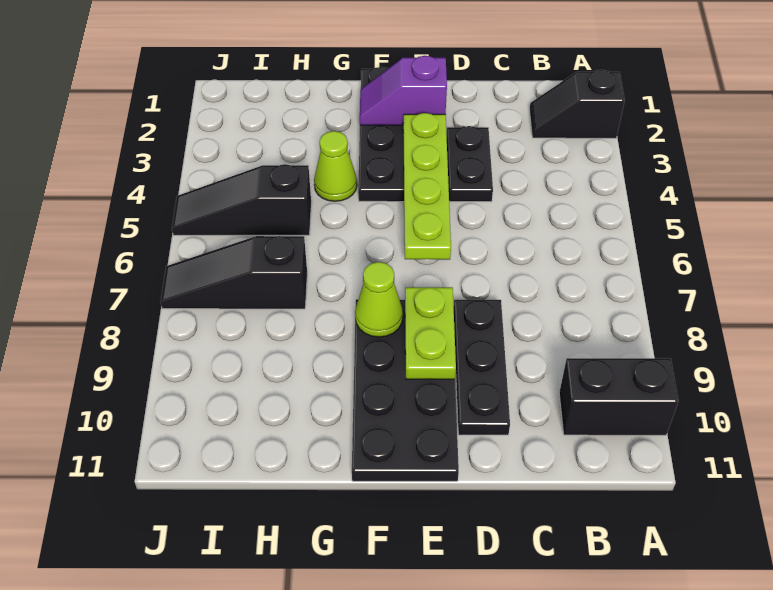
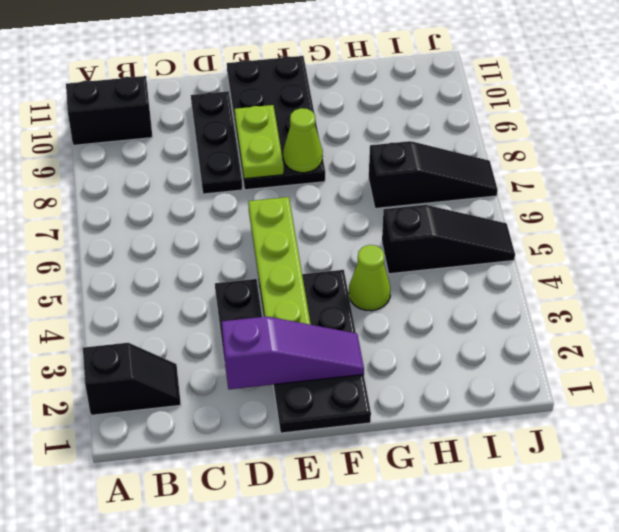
purple slope E2:F2 level 2 top E -> purple slope D2:F2 level 2 top D

